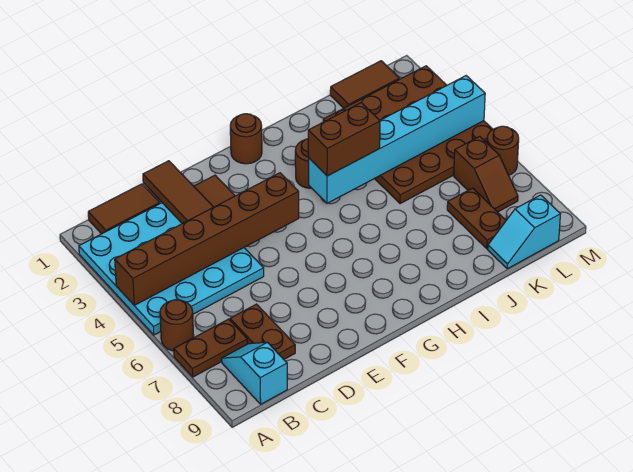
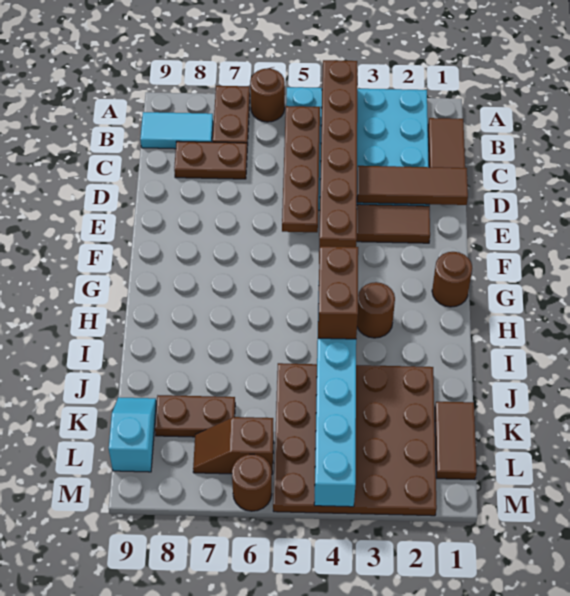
none -> brown plate B5:E5 level 2
cyan slope B8:B9 level 1 top 9 -> cyan tile B8:B9 level 1

